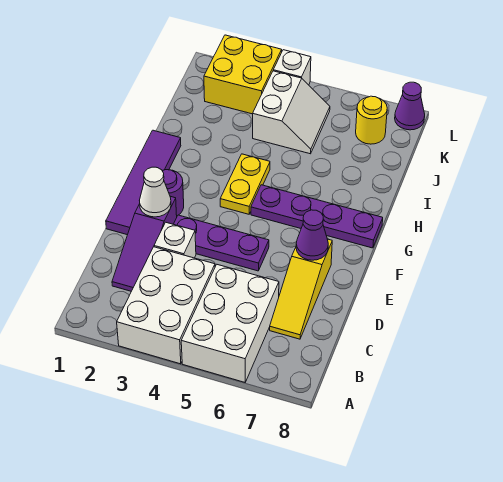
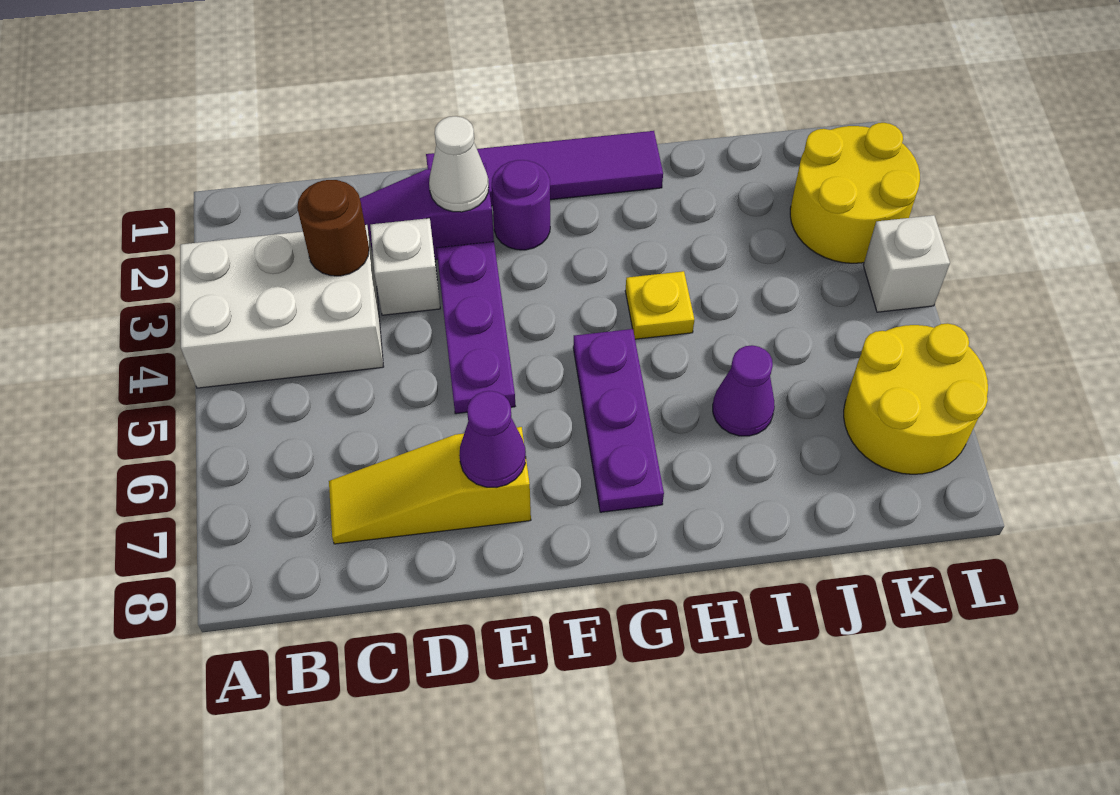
white brick A5:C6 level 1 -> none
none -> brown round brick C3 level 2
yellow plate G4:H4 level 1 -> yellow plate H4 level 1
purple plate G5:G8 level 1 -> purple plate G5:G7 level 1
white slope J4:K5 level 1 top 4 -> none
yellow brick K2:L3 level 1 -> yellow round brick K2:L3 level 1
yellow round brick K7 level 1 -> yellow round brick K6:L7 level 1
purple cone L8 level 1 -> purple cone I6 level 1

